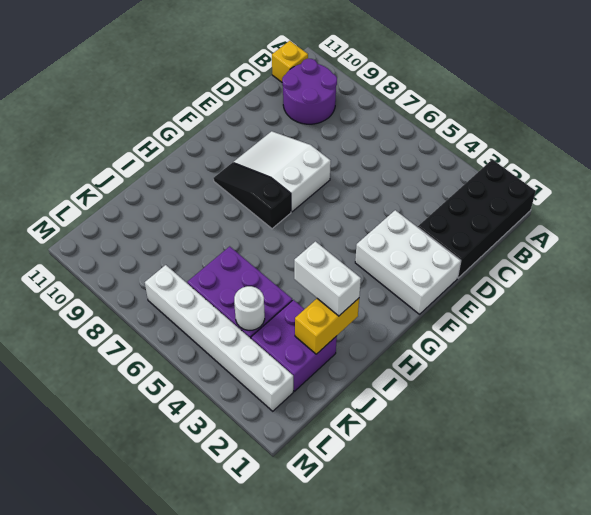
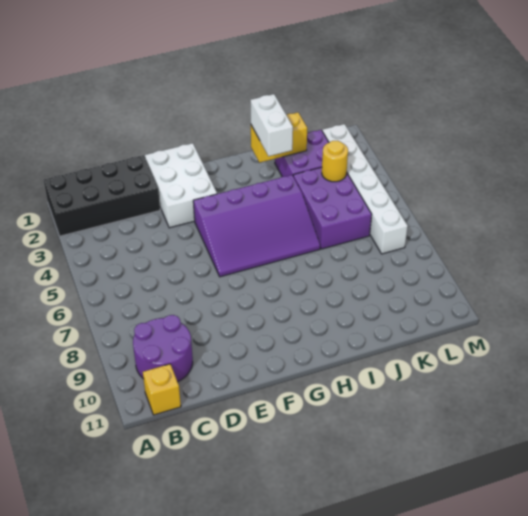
white slope E7:F9 level 1 top 7 -> none
none -> purple slope F4:I6 level 1 top 4
black slope G7:G9 level 1 top 7 -> none
white round brick K4 level 2 -> yellow round brick K4 level 2

